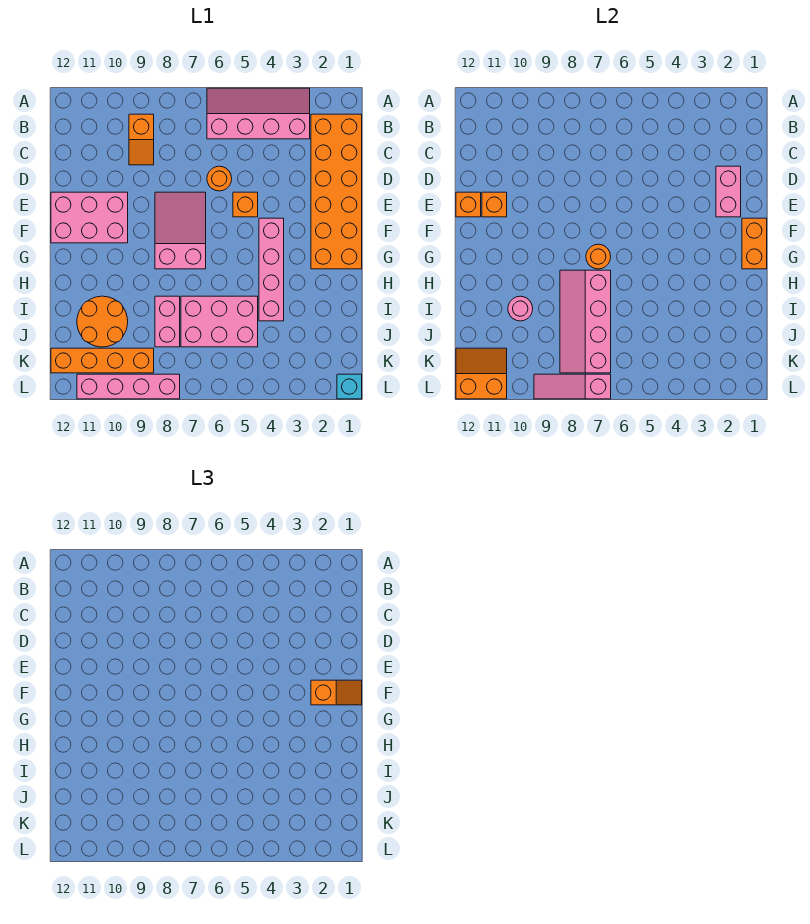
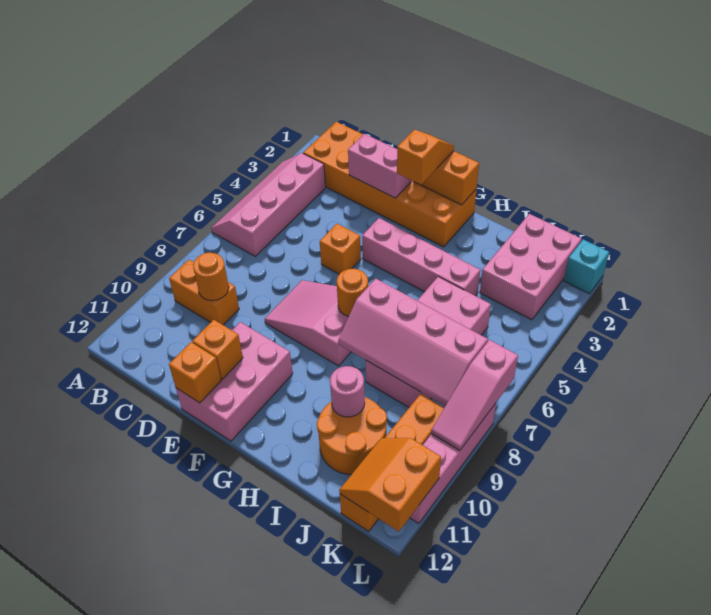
orange slope B9:C9 level 1 top B -> orange brick B9:C9 level 1
orange round brick D6 level 1 -> orange round brick C9 level 2
none -> pink brick J1:K3 level 1

